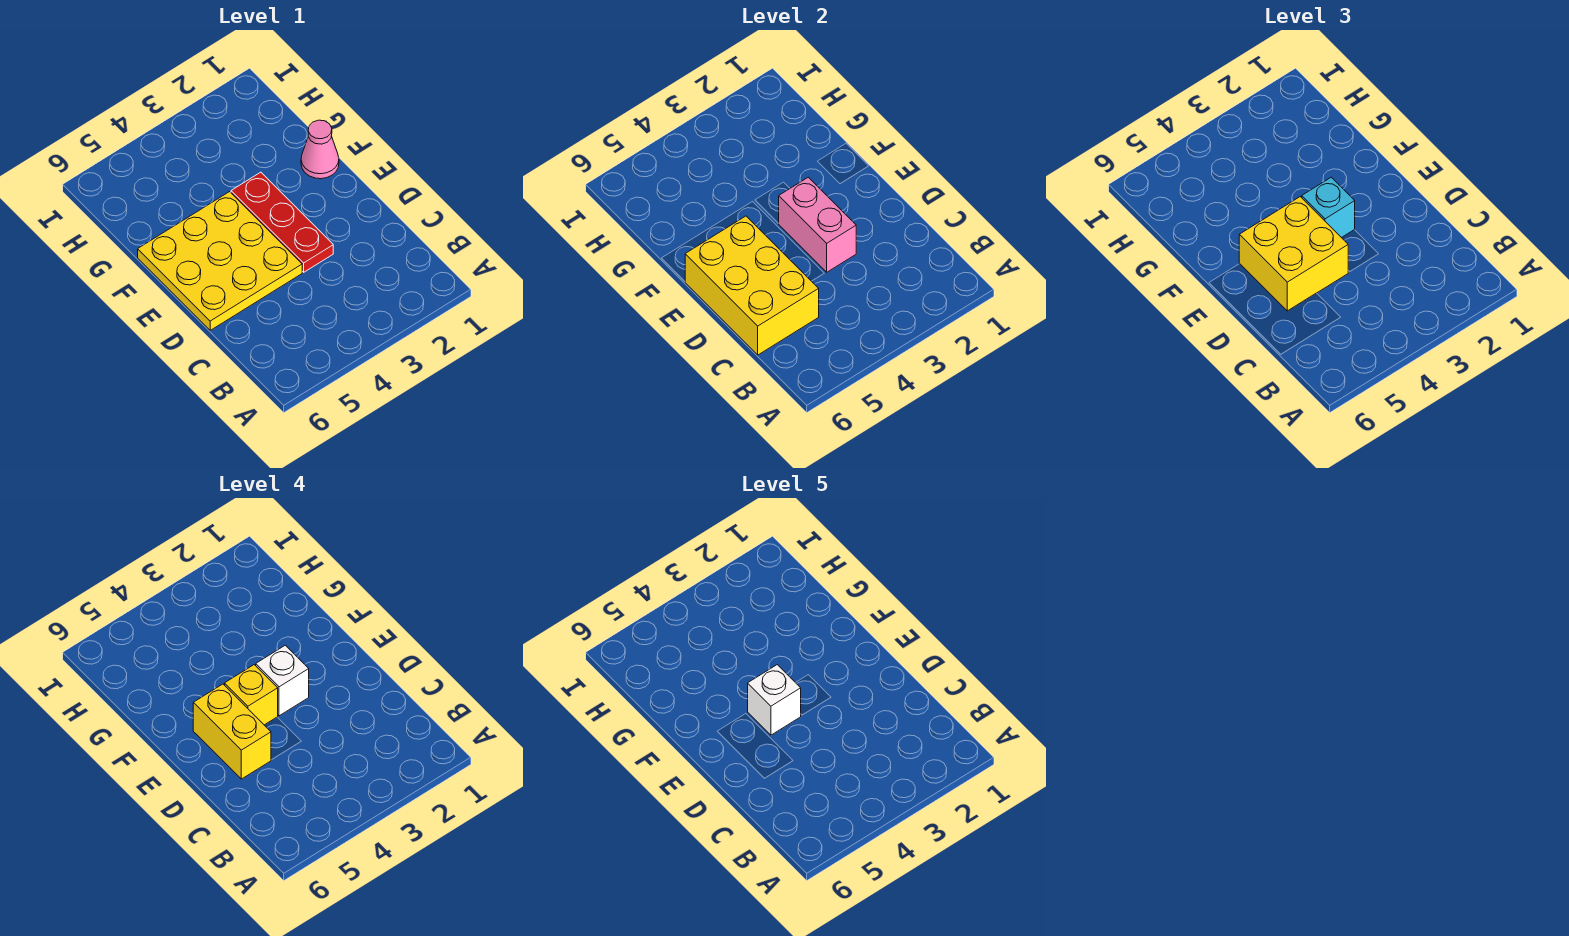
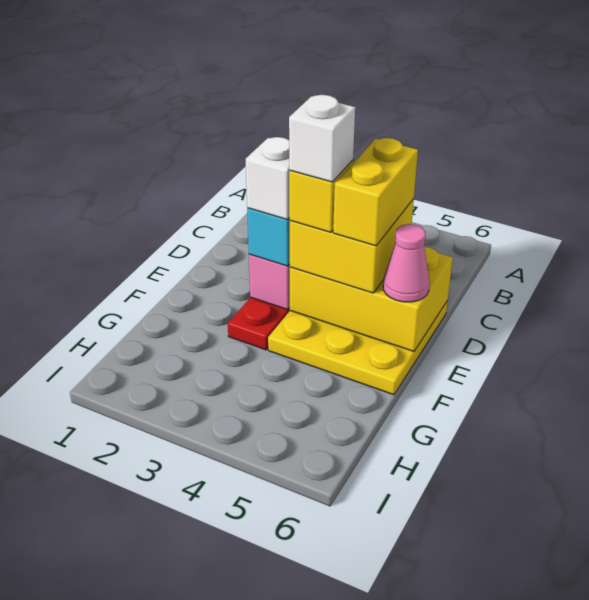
yellow brick C5:E6 level 2 -> yellow brick D4:E6 level 2
pink cone F1 level 1 -> pink cone E6 level 3

